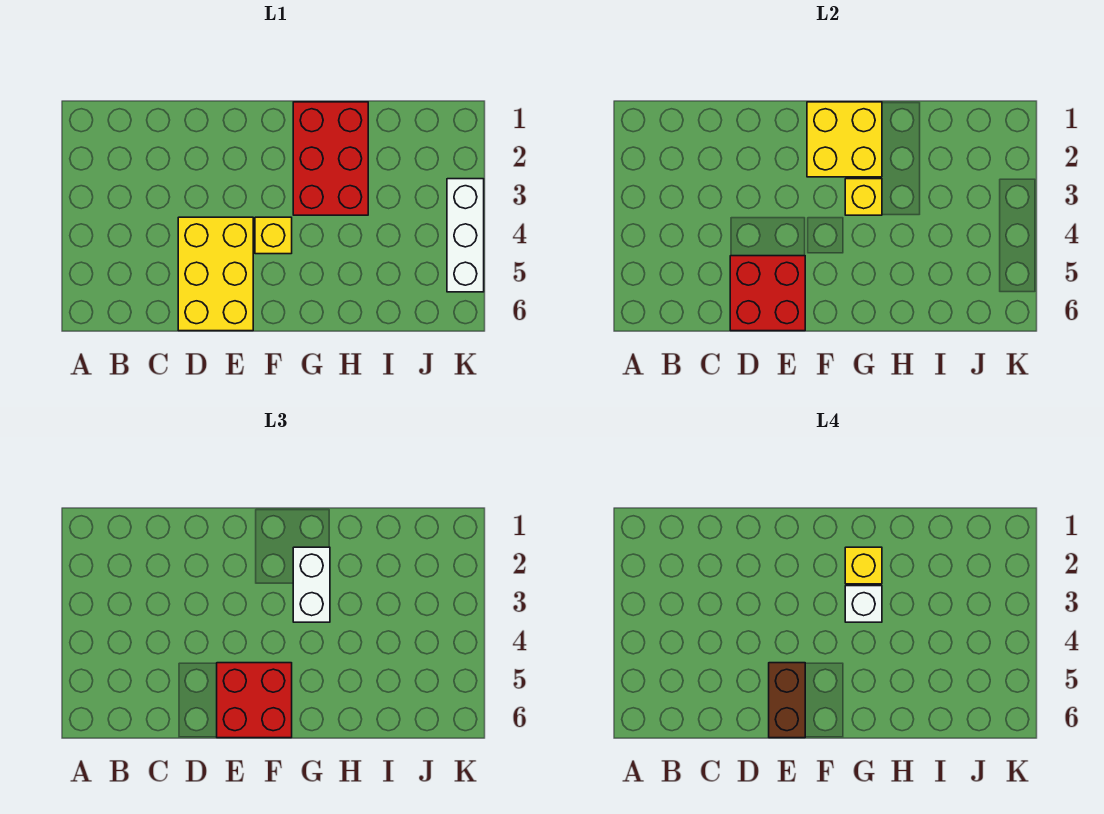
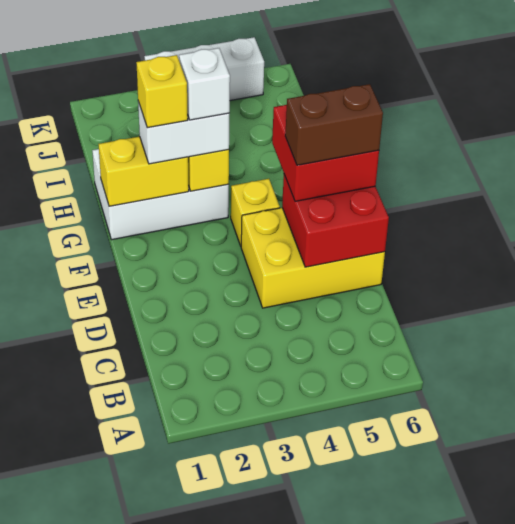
yellow brick F1:G2 level 2 -> yellow brick G1:G2 level 2
red brick G1:H3 level 1 -> white brick G1:H3 level 1

